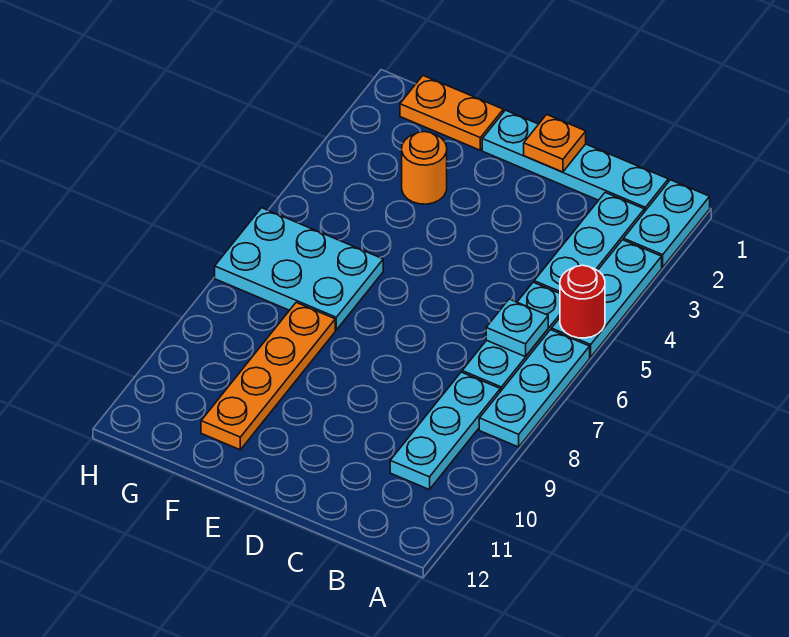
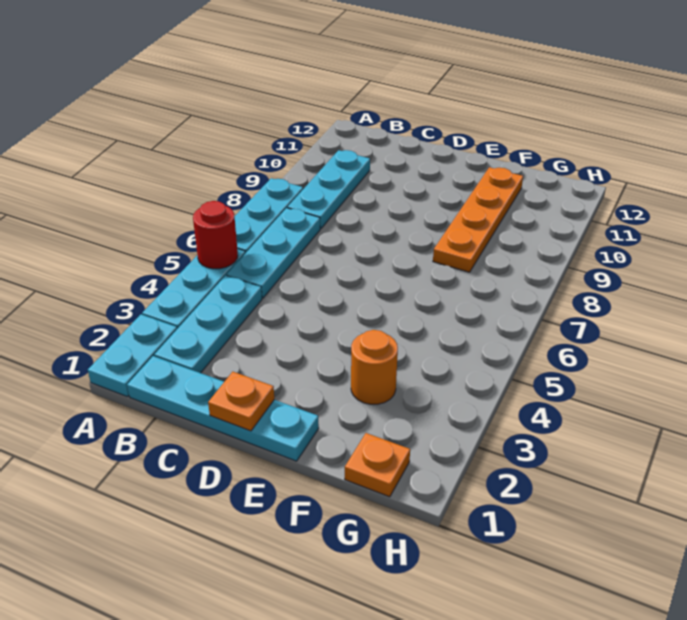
cyan plate B6 level 2 -> none
orange plate F1:G1 level 1 -> orange plate G1 level 1
cyan plate F6:H7 level 1 -> none

